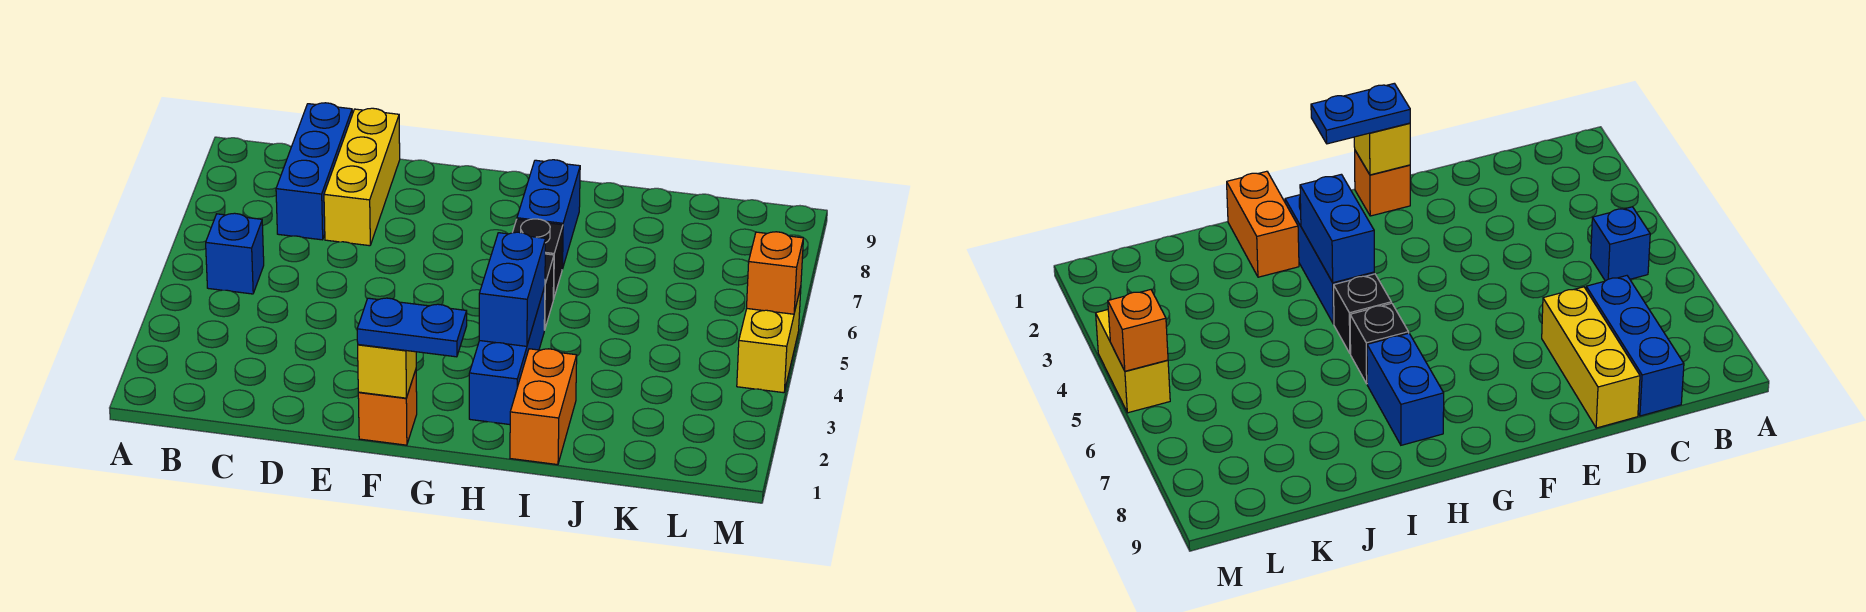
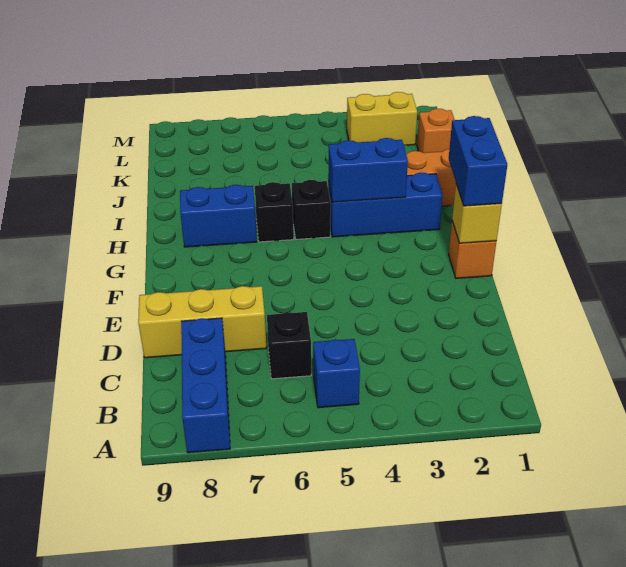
none -> black brick C6 level 1
blue brick C7:C9 level 1 -> blue brick A8:C8 level 1
blue plate F1:G1 level 3 -> blue brick F1:G1 level 3
yellow brick M4:M5 level 1 -> yellow brick L2:L3 level 1
orange brick M5 level 2 -> orange brick K1 level 1

